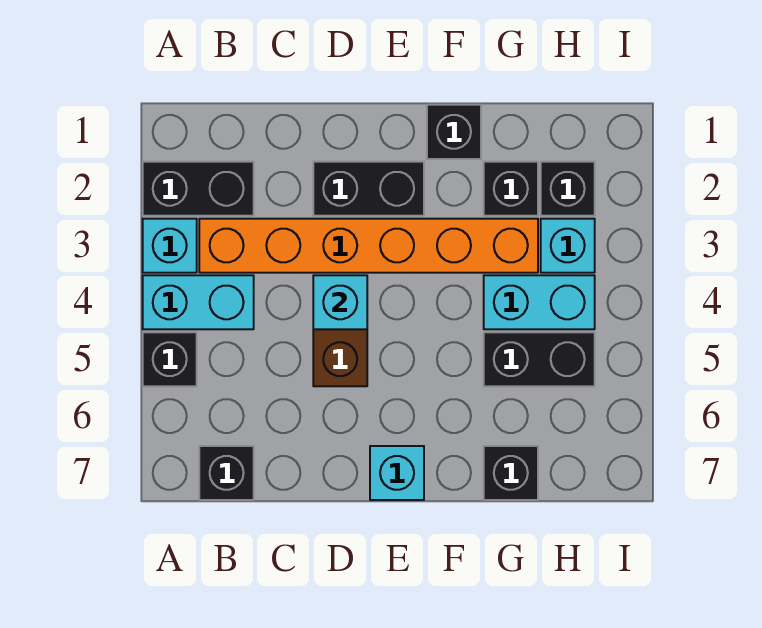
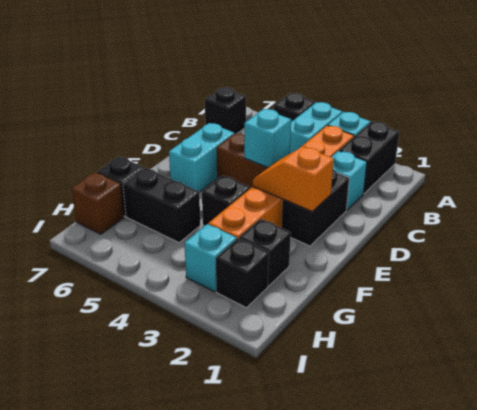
none -> orange slope E2:E3 level 2 top 2
cyan brick E7 level 1 -> cyan brick C2 level 1
black brick F1 level 1 -> black brick F4 level 1
cyan brick G4:H4 level 1 -> cyan brick D6:E6 level 1
black brick G5:H5 level 1 -> black brick G5:G6 level 1
none -> brown brick H7 level 1

